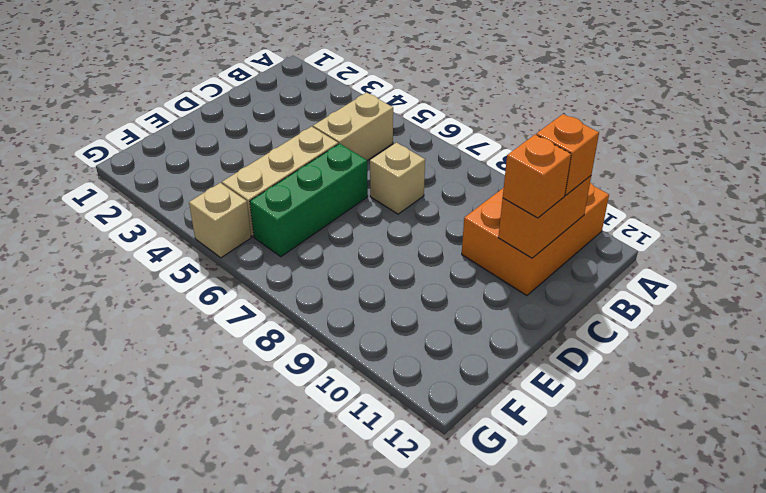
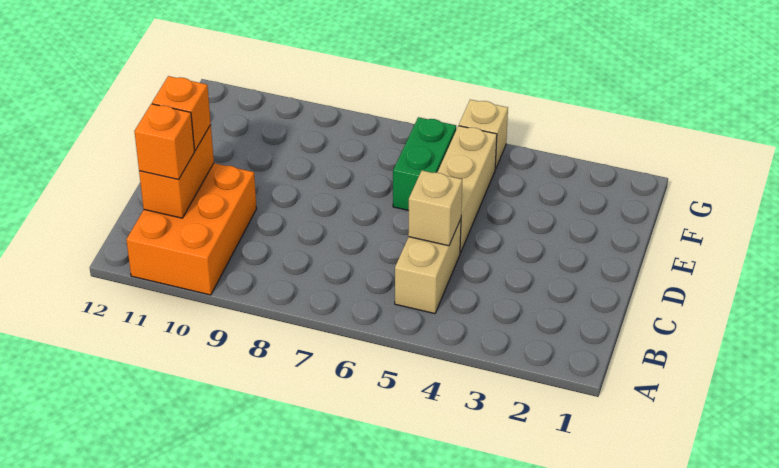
tan brick C7 level 1 -> tan brick C5 level 2
green brick D6:F6 level 1 -> green brick E6:F6 level 1

